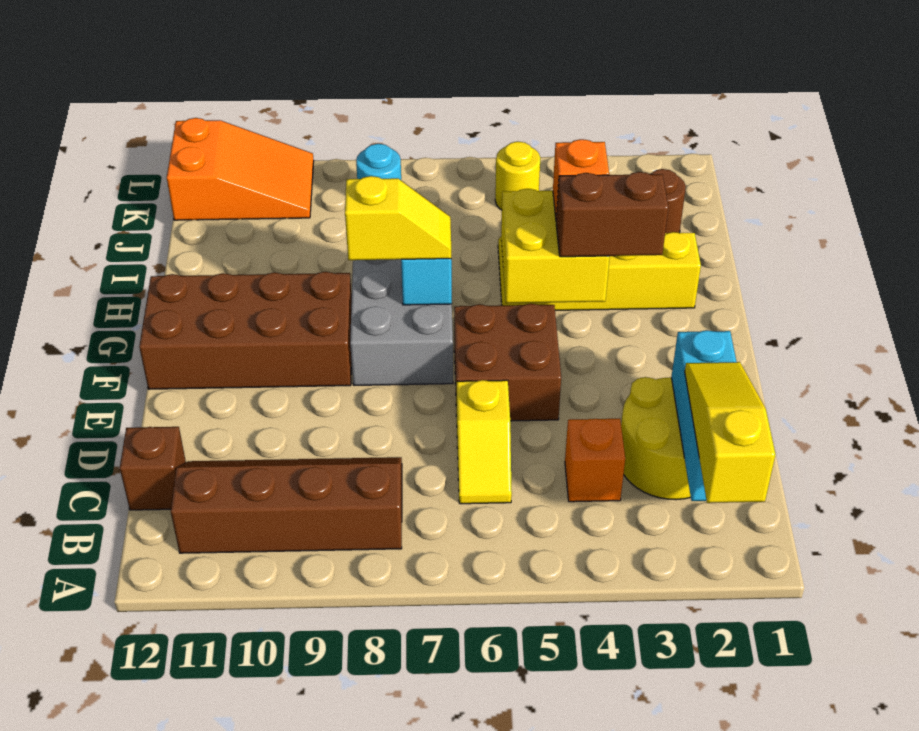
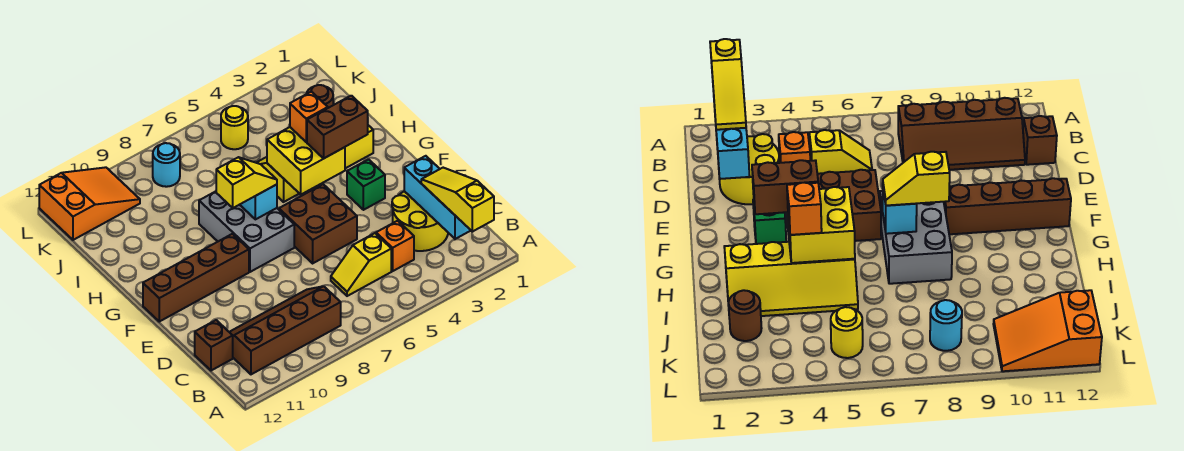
yellow slope C6:D6 level 1 top D -> yellow slope C5:C6 level 1 top 5
none -> green brick F3 level 1
brown brick F9:G12 level 1 -> brown brick F9:F12 level 1

